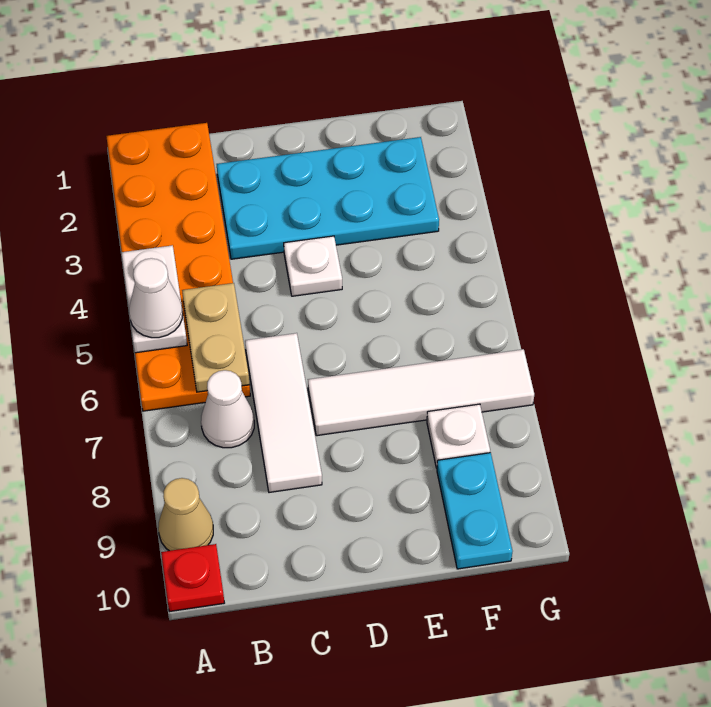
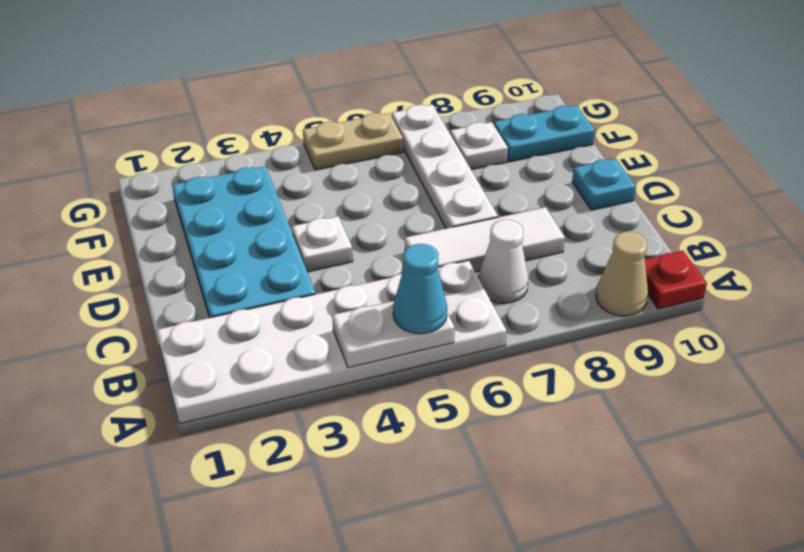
orange plate A1:B6 level 1 -> white plate A1:B6 level 1
white cone A5 level 3 -> cyan cone A5 level 3
tan plate B5:B6 level 2 -> tan plate G5:G6 level 1
white tile D7:G7 level 1 -> white plate D7:G7 level 1
none -> cyan plate D10 level 1

